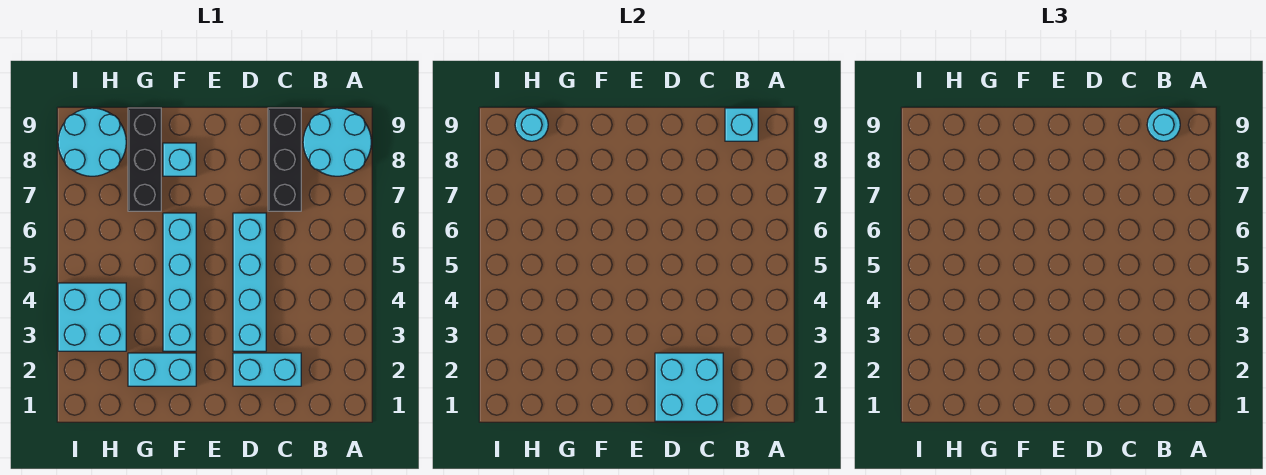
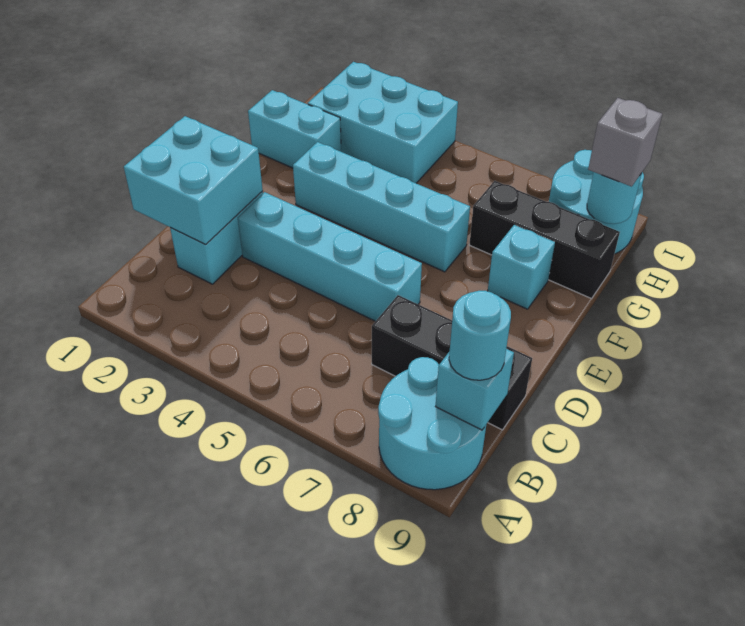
cyan brick F2:G2 level 1 -> cyan brick G1:G2 level 1
cyan brick H3:I4 level 1 -> cyan brick H2:I4 level 1
none -> grey brick H9 level 3

